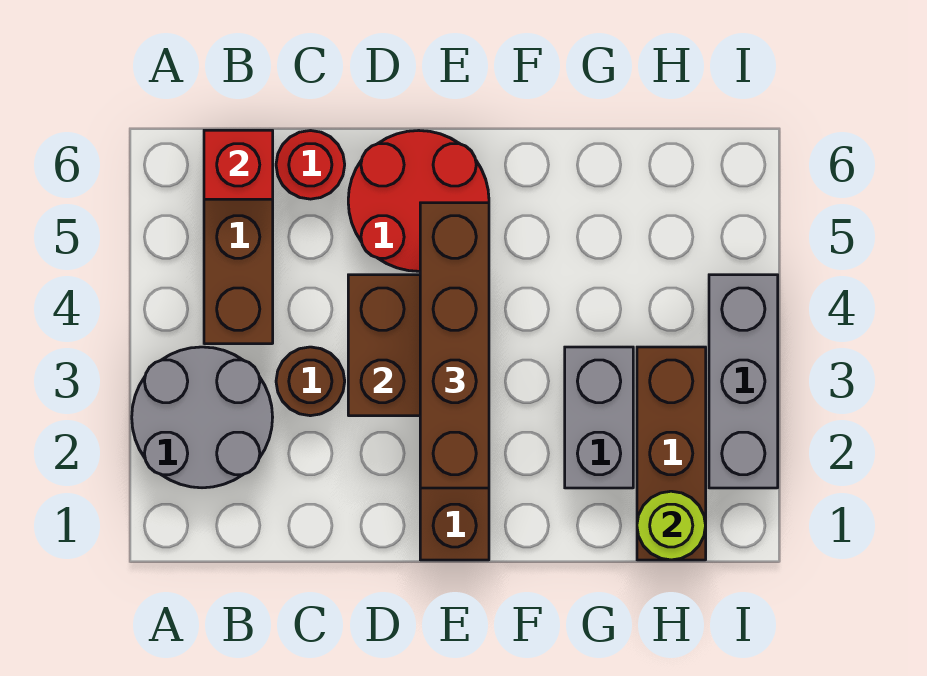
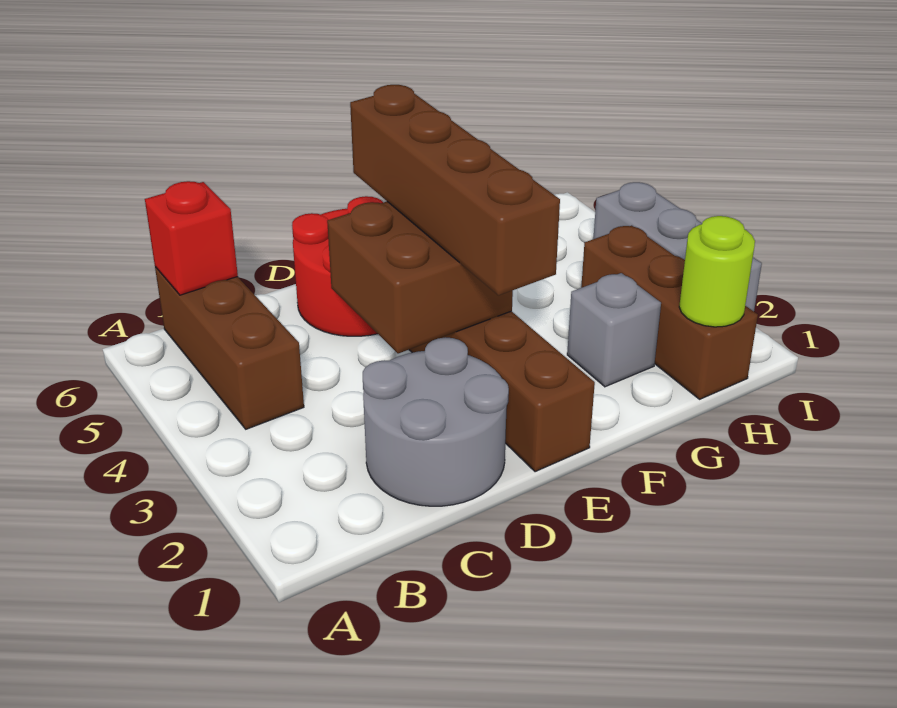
grey round brick A2:B3 level 1 -> grey round brick C1:D2 level 1
brown round brick C3 level 1 -> none
red round brick C6 level 1 -> none
grey brick G2:G3 level 1 -> grey brick G2 level 1

